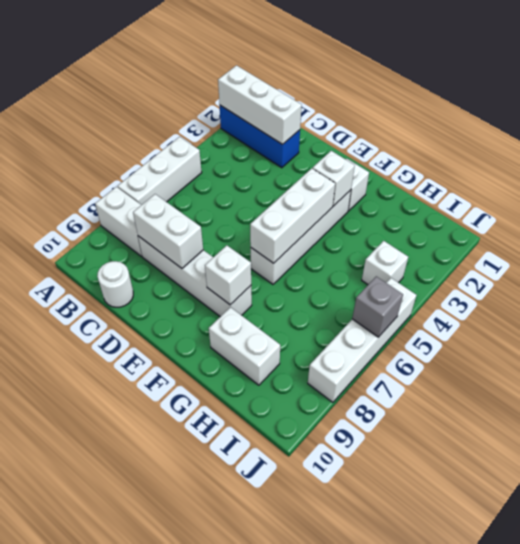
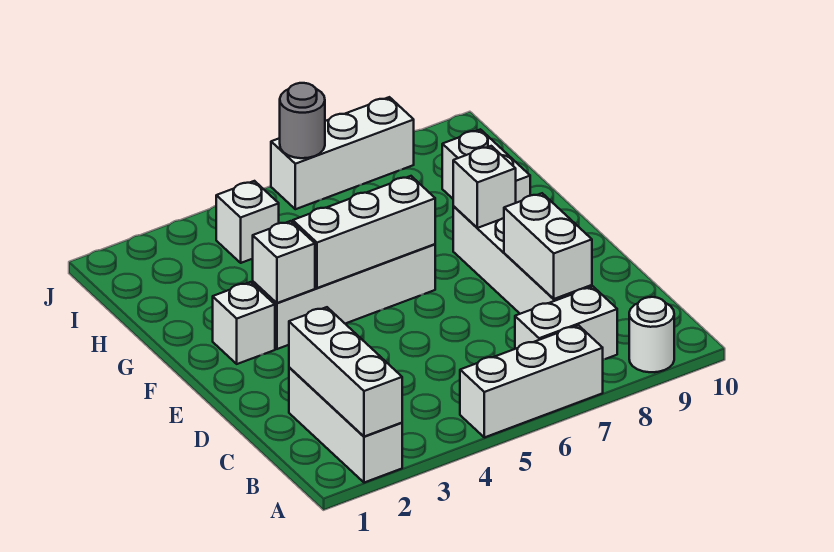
blue brick A2:C2 level 1 -> white brick A2:C2 level 1
white brick A8:B8 level 1 -> white brick B7:B8 level 1
white round brick C10 level 1 -> white round brick A9 level 1
white brick J5:J8 level 1 -> white brick J6:J8 level 1
grey brick J6 level 2 -> grey round brick J6 level 2

